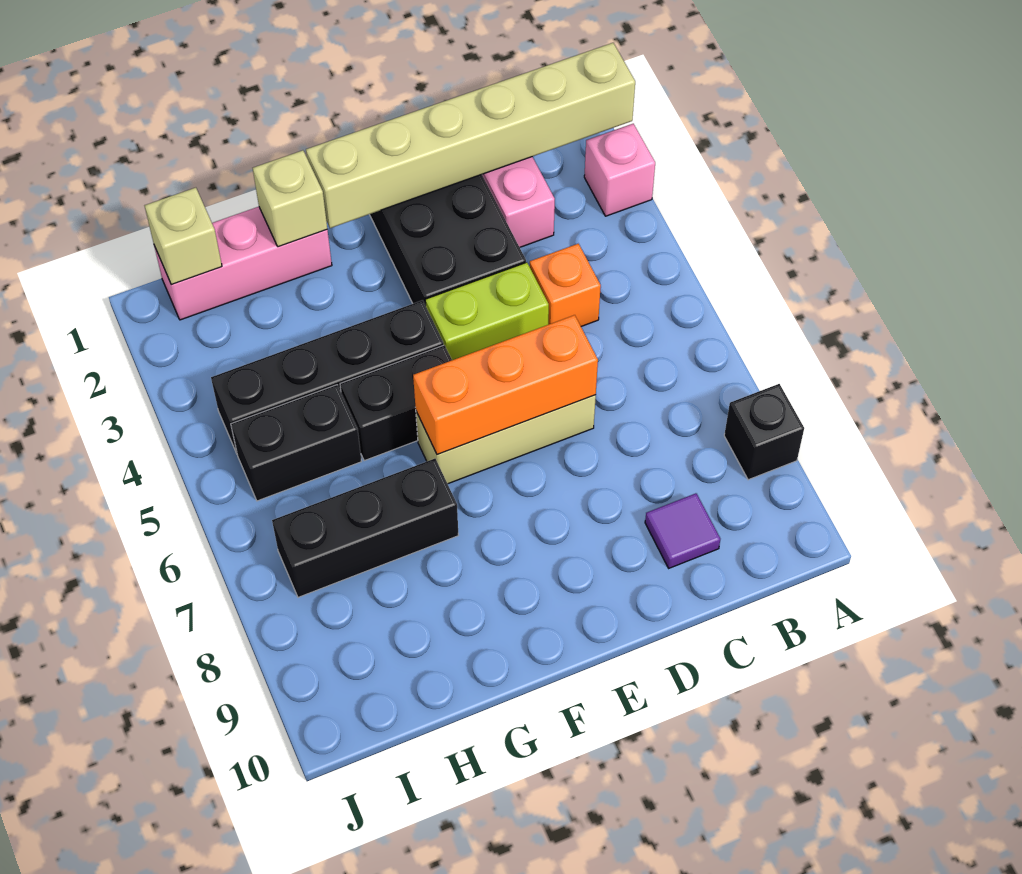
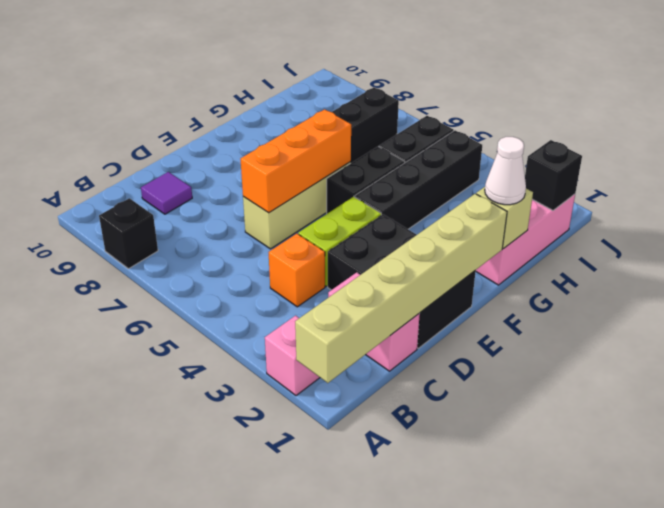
none -> white cone G1 level 3
tan brick I1 level 2 -> black brick I1 level 2

